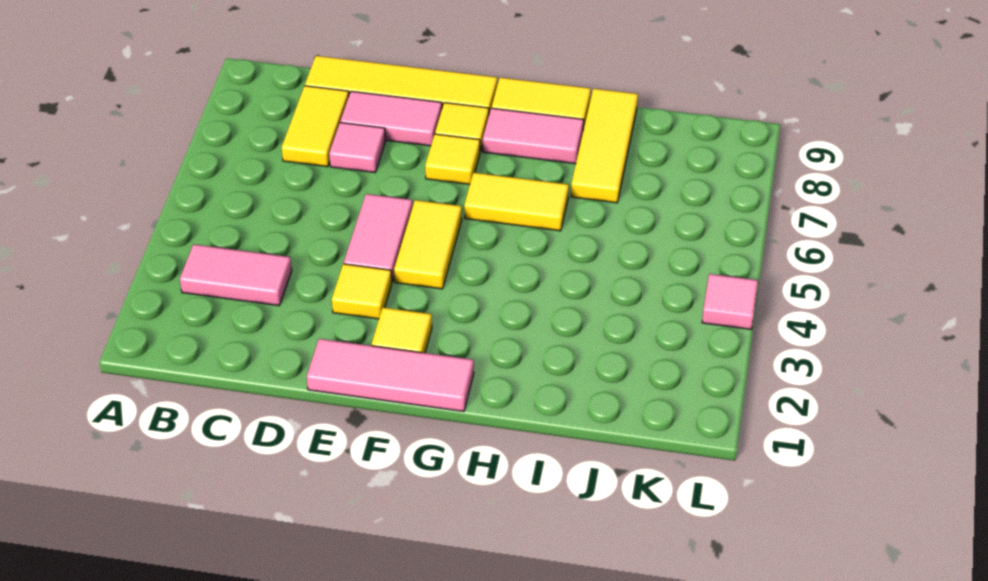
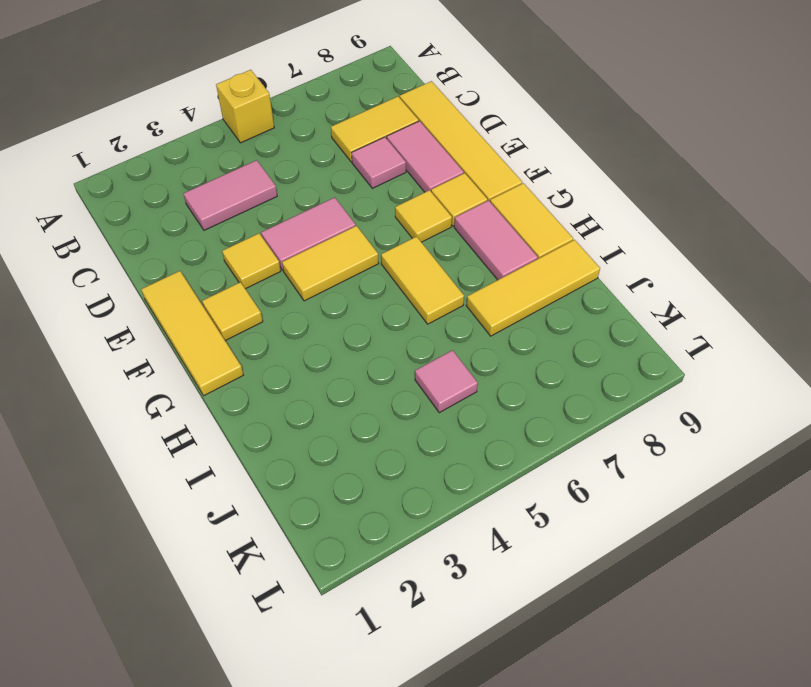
none -> yellow brick A5 level 1
pink tile B3:C3 level 1 -> pink tile C3:C4 level 1
pink tile E1:G1 level 1 -> yellow tile E1:G1 level 1
pink tile L4 level 1 -> pink tile J5 level 1

